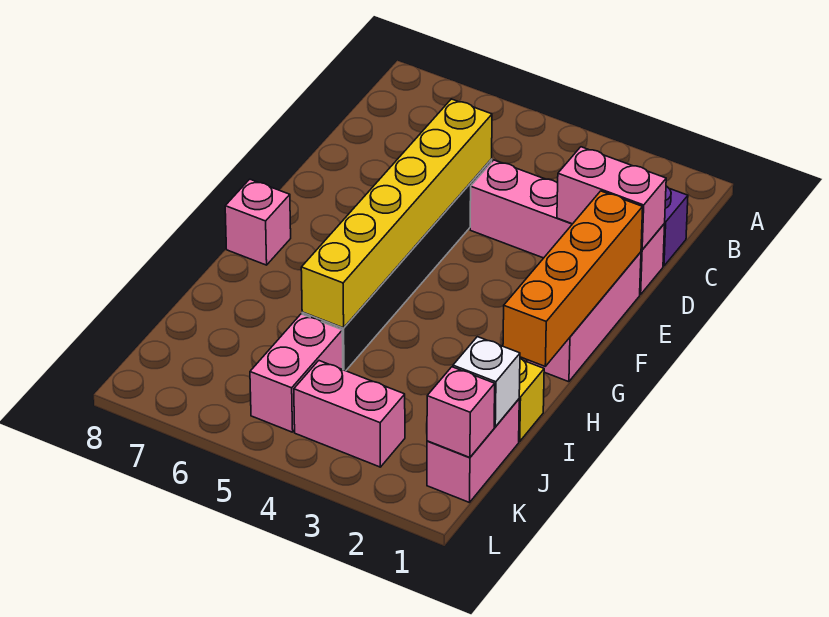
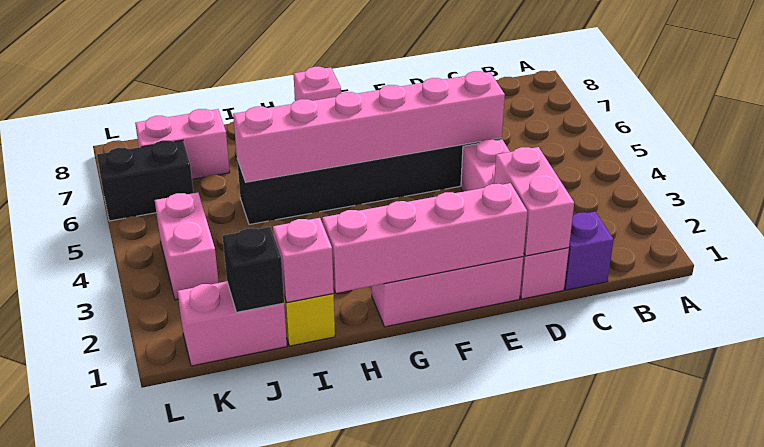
yellow brick D5:I5 level 2 -> pink brick D5:I5 level 2
orange brick E1:H1 level 2 -> pink brick E1:H1 level 2
white brick J1 level 2 -> black brick J1 level 2
pink brick J5:K5 level 1 -> pink brick J7:K7 level 1
pink brick K1 level 2 -> pink brick I1 level 2
none -> black brick K6:L6 level 1

